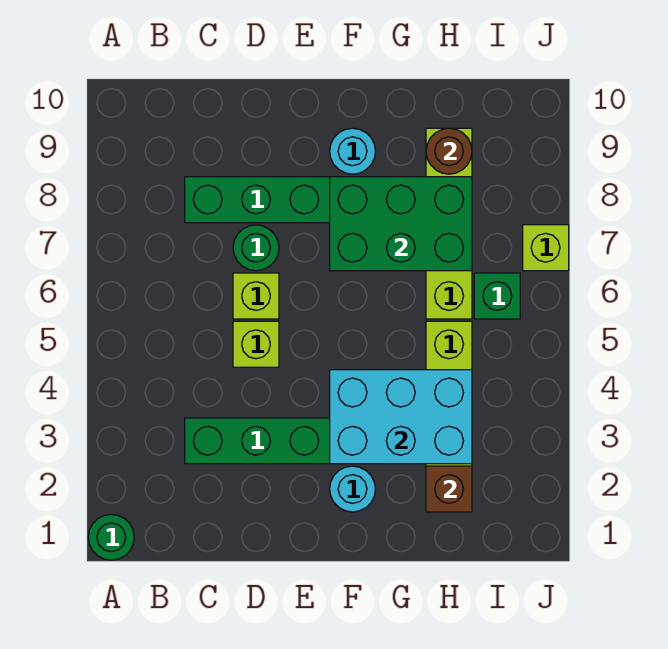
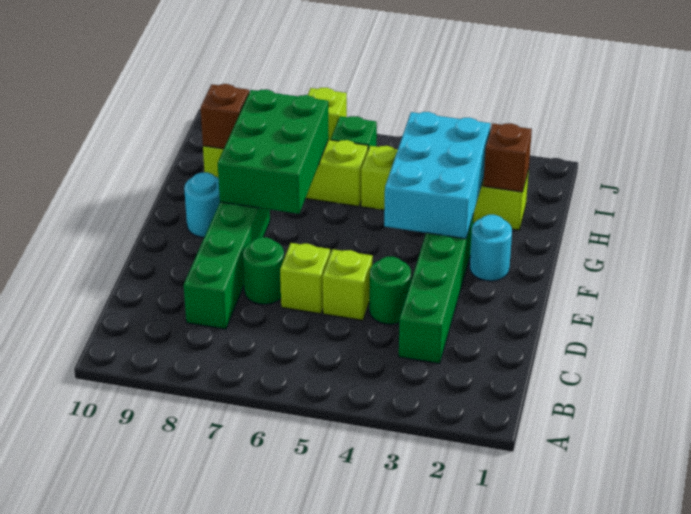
green round brick A1 level 1 -> green round brick D4 level 1
brown round brick H9 level 2 -> brown brick H9 level 2

